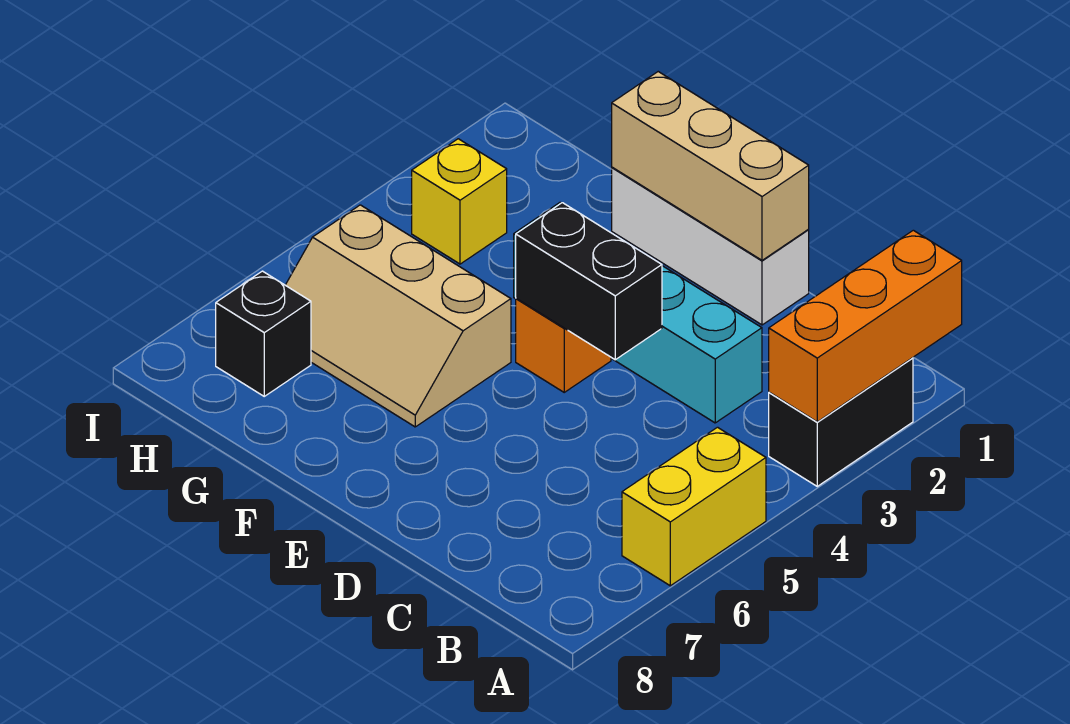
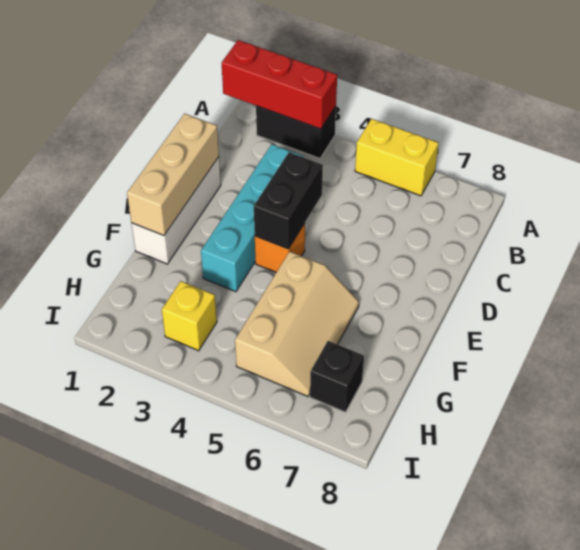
orange brick A1:A3 level 2 -> red brick A1:A3 level 2

